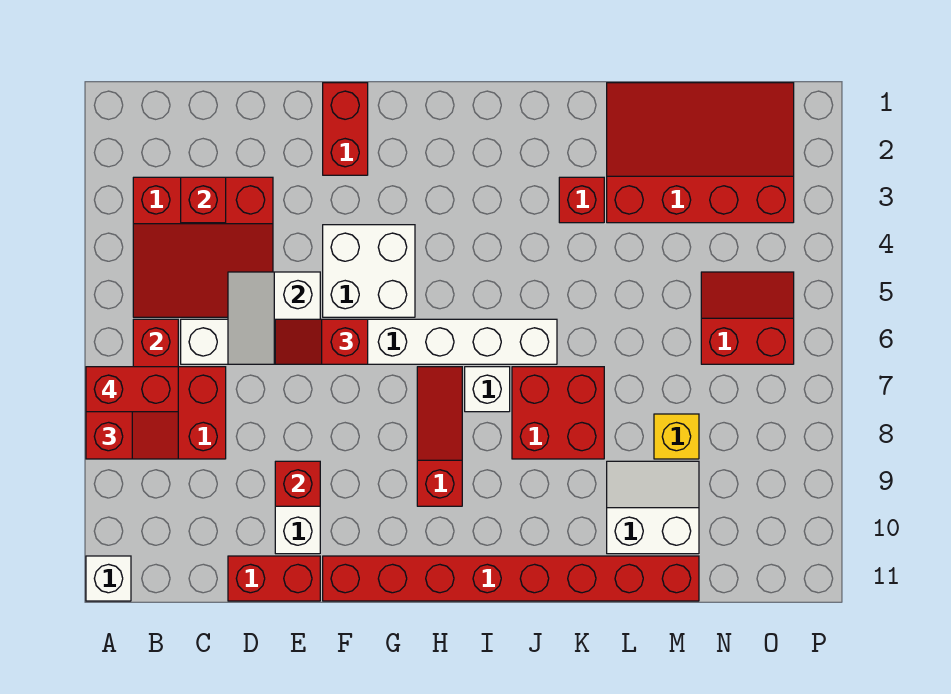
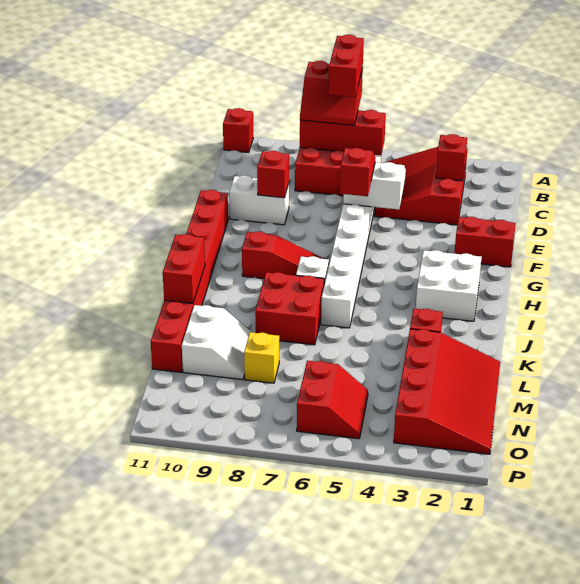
white brick A11 level 1 -> red brick A11 level 1
red brick D11:E11 level 1 -> red brick J11:K11 level 2
white brick F4:G5 level 1 -> white brick H2:I3 level 1

